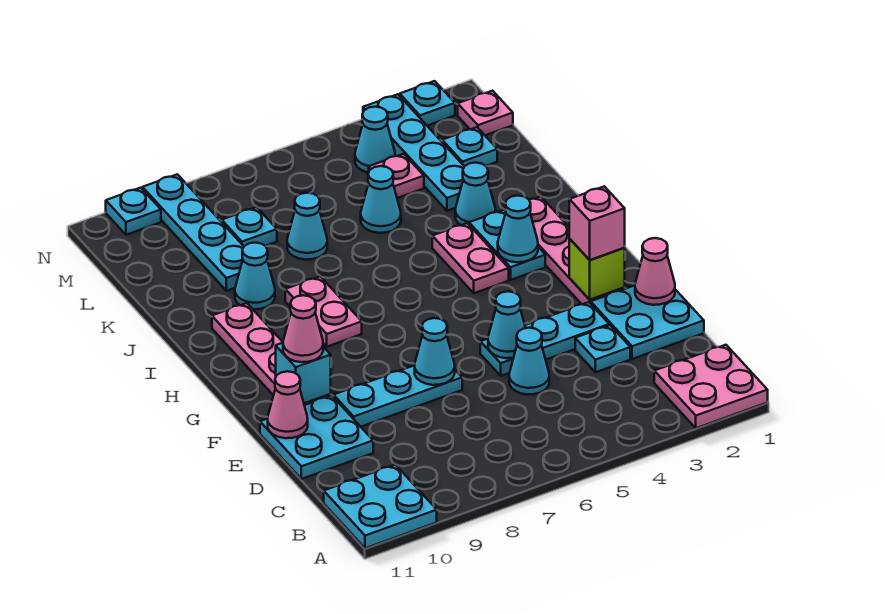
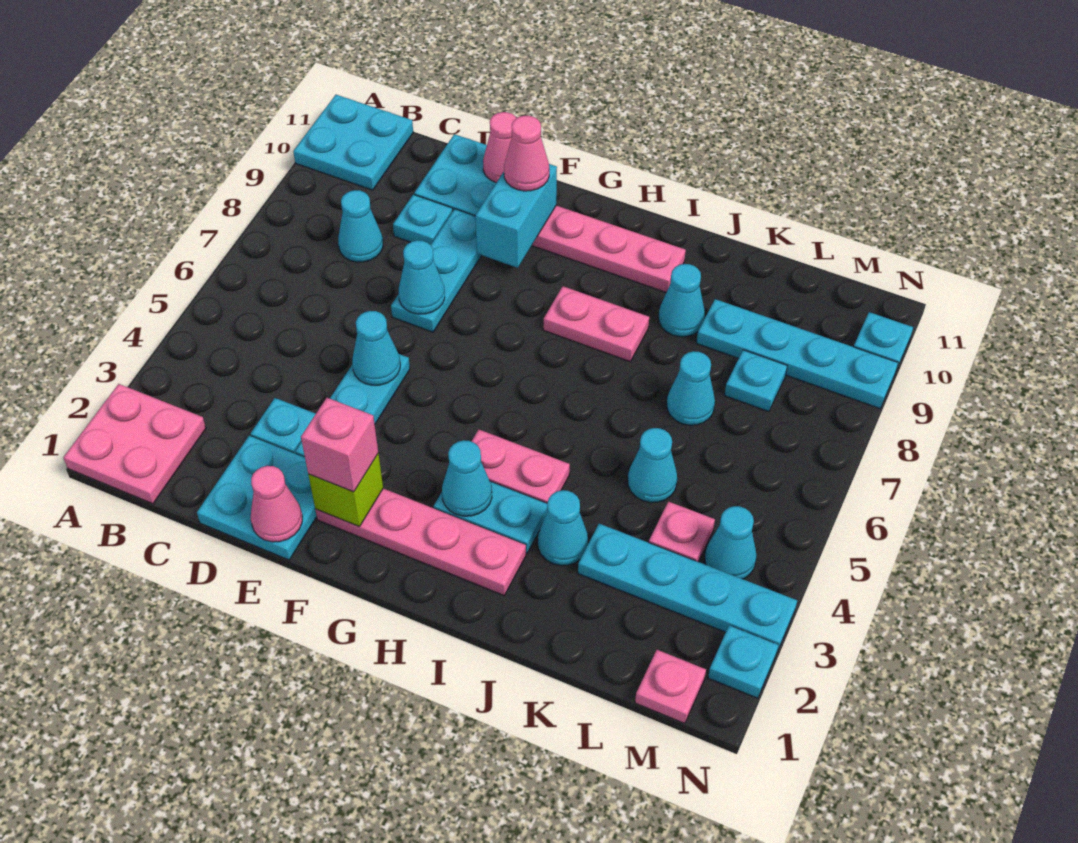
cyan cone D5 level 1 -> cyan cone C8 level 1
cyan brick F10 level 2 -> cyan brick F9:F10 level 2
cyan plate L2 level 1 -> cyan plate D9 level 1

